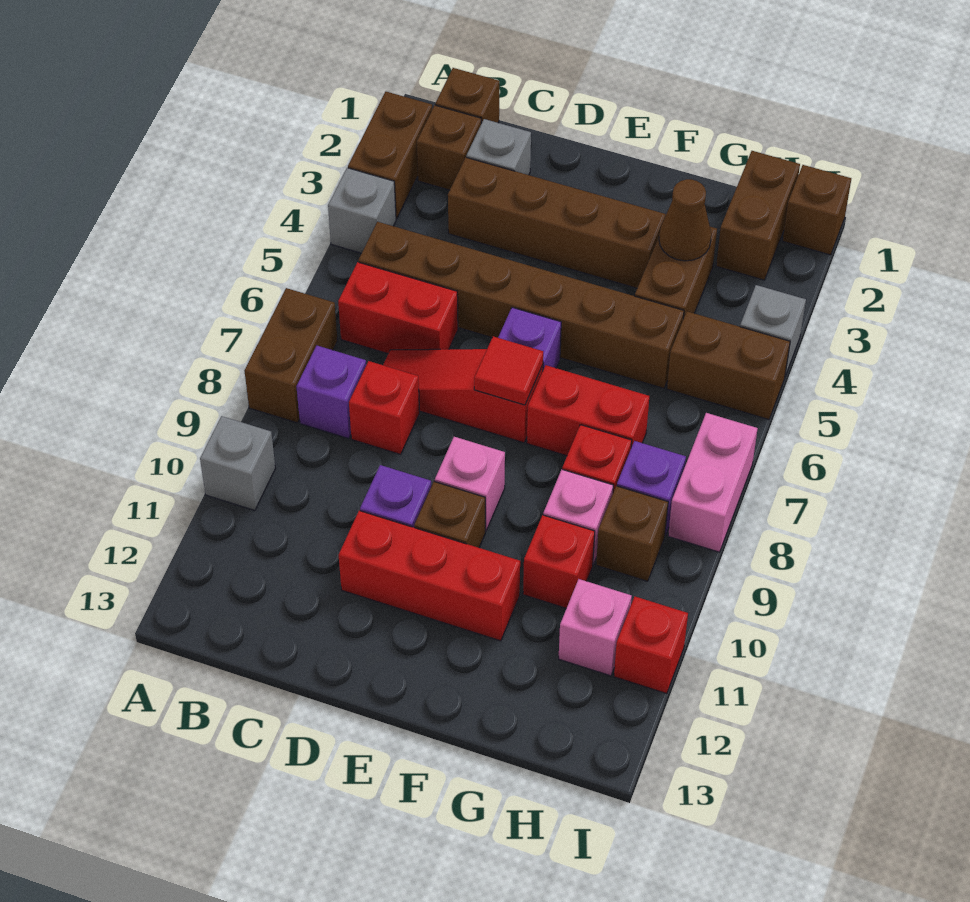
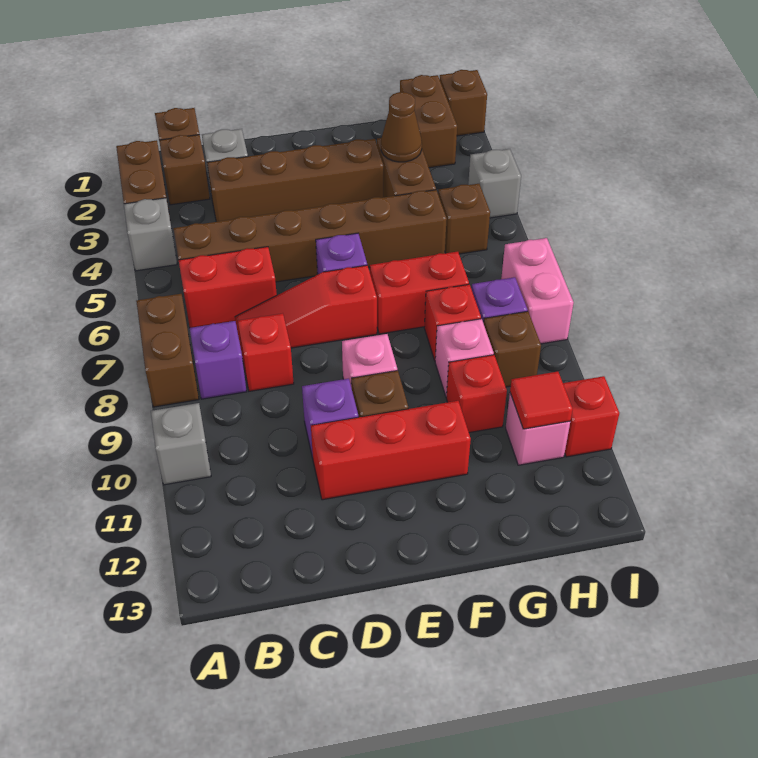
red tile E7 level 2 -> red tile H11 level 2
brown brick H5:I5 level 1 -> brown brick H5 level 1

